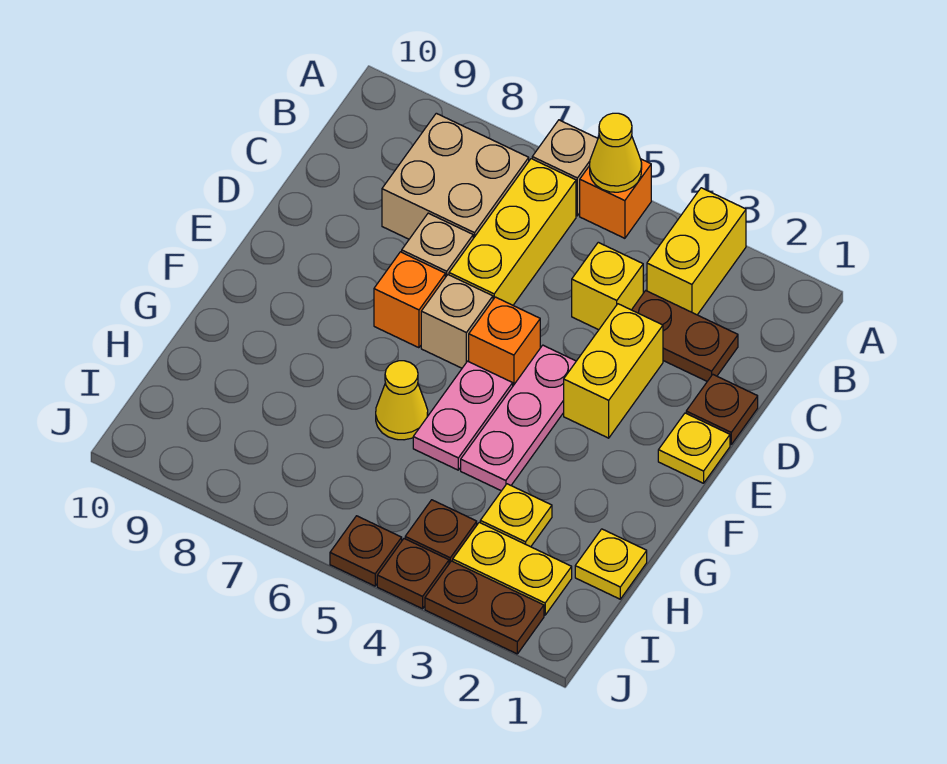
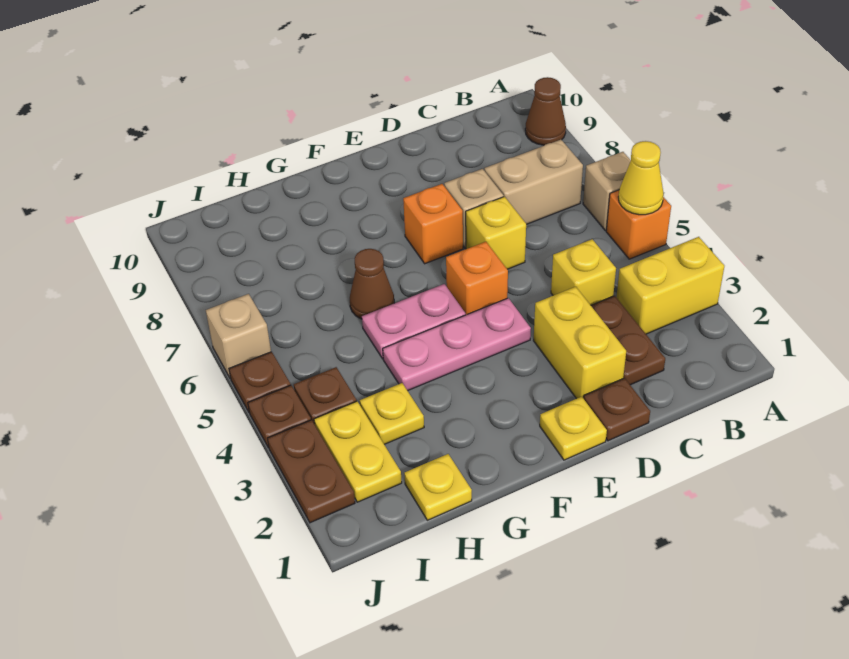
none -> brown cone A9 level 1
yellow brick B6:D6 level 1 -> yellow brick D6 level 1
tan brick B7:C8 level 1 -> tan brick B7:C7 level 1
yellow brick D3:E3 level 1 -> yellow brick D2:D3 level 1
tan brick E6 level 1 -> tan brick J6 level 1
yellow cone G6 level 1 -> brown cone G6 level 1

